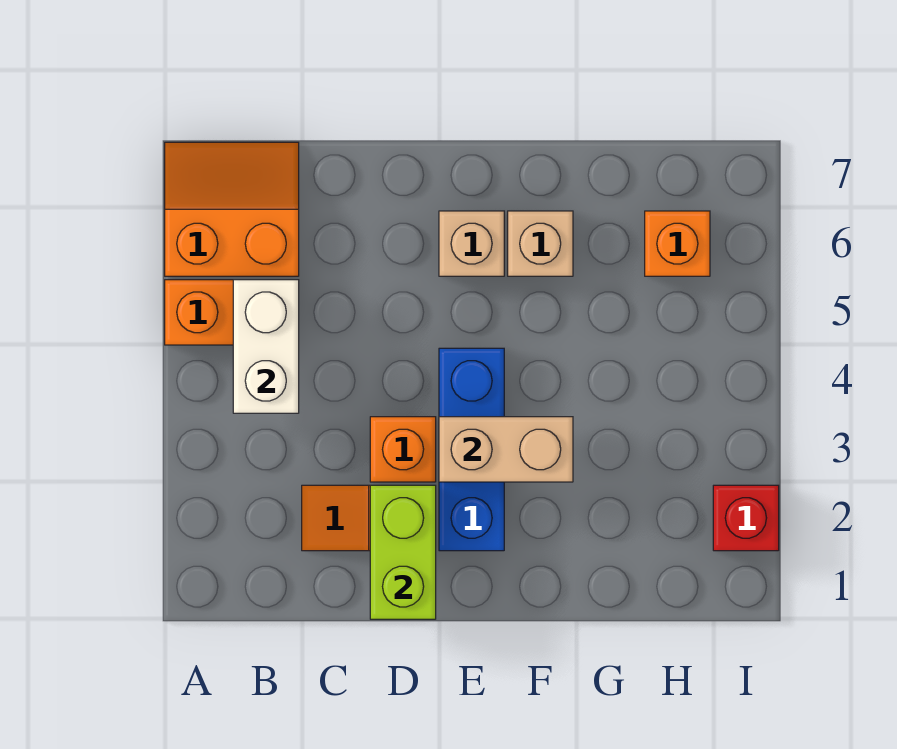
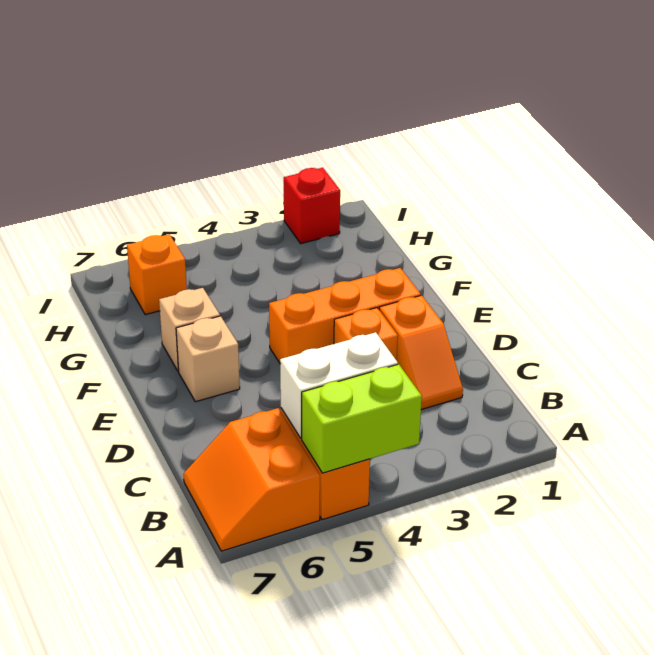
lime brick D1:D2 level 2 -> lime brick A4:A5 level 2
blue brick E2:E4 level 1 -> orange brick E2:E4 level 1
tan brick E3:F3 level 2 -> none

